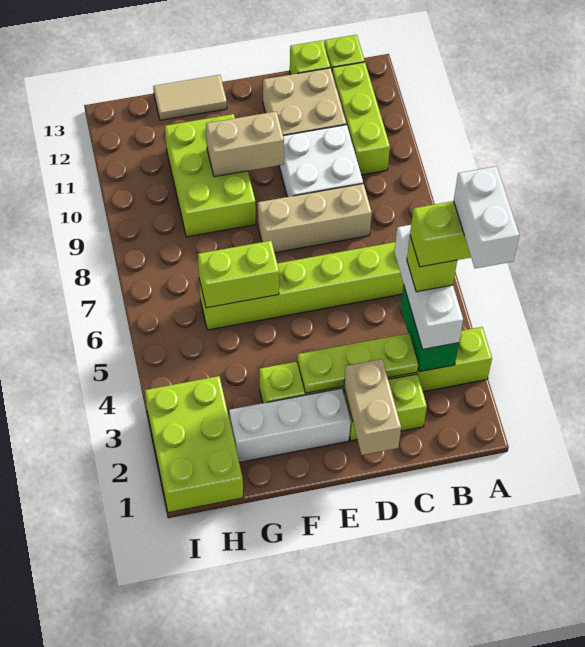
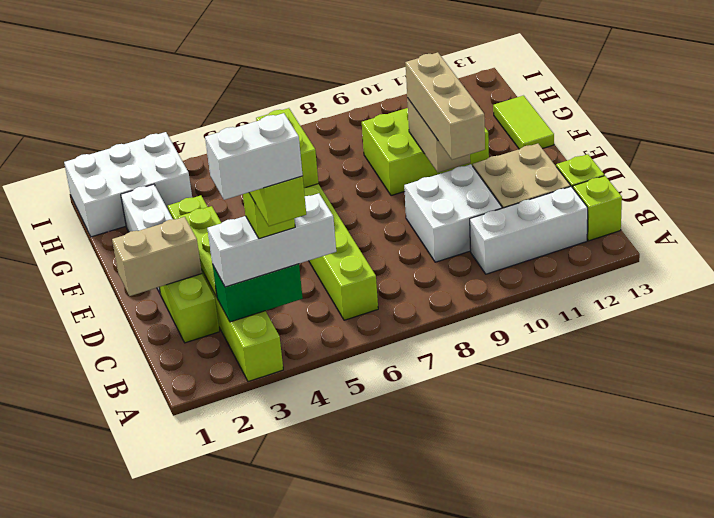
lime brick B10:B12 level 1 -> white brick B10:B12 level 1
tan brick C8:E8 level 1 -> tan brick D10:F10 level 3
tan tile F13:G13 level 1 -> lime tile F13:G13 level 1
lime brick H1:I3 level 1 -> white brick H1:I3 level 1

